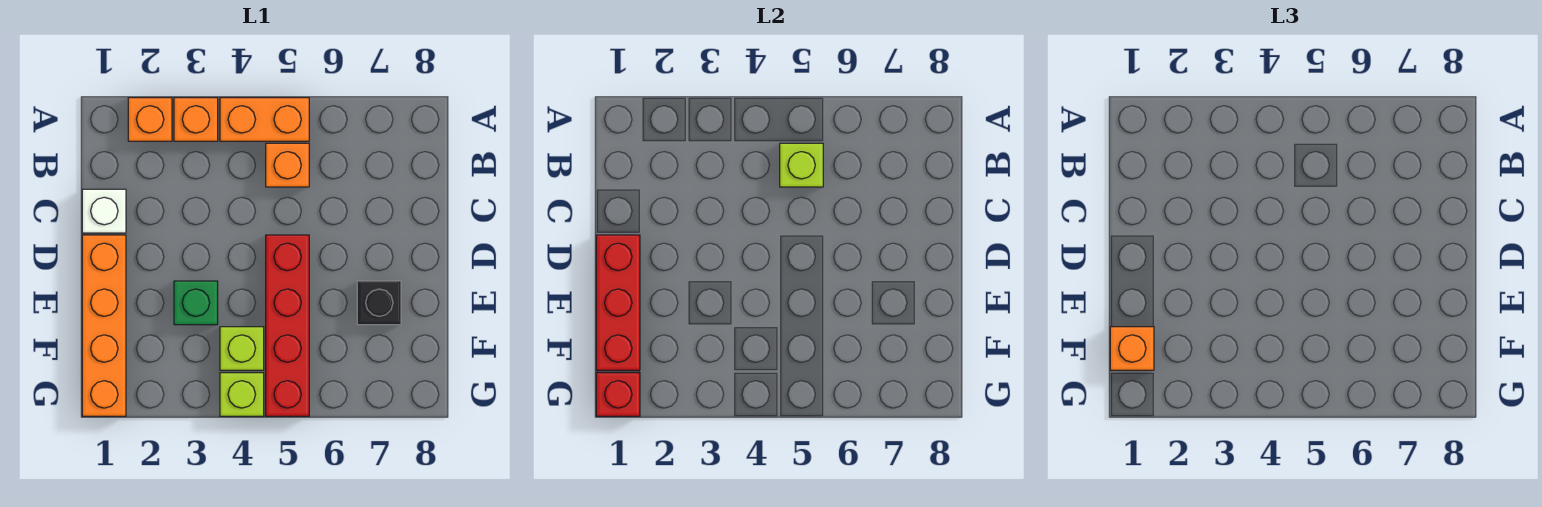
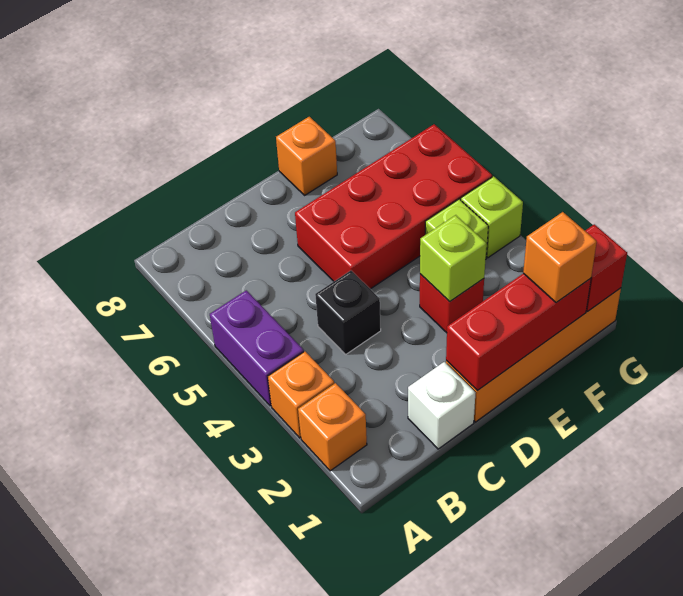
orange brick A4:A5 level 1 -> purple brick A4:A5 level 1
orange brick B5 level 1 -> orange brick E8 level 1
lime brick B5 level 2 -> lime brick E3 level 2
red brick D5:G5 level 1 -> red brick D5:G6 level 1
green brick E3 level 1 -> red brick E3 level 1
black brick E7 level 1 -> black brick C4 level 1

